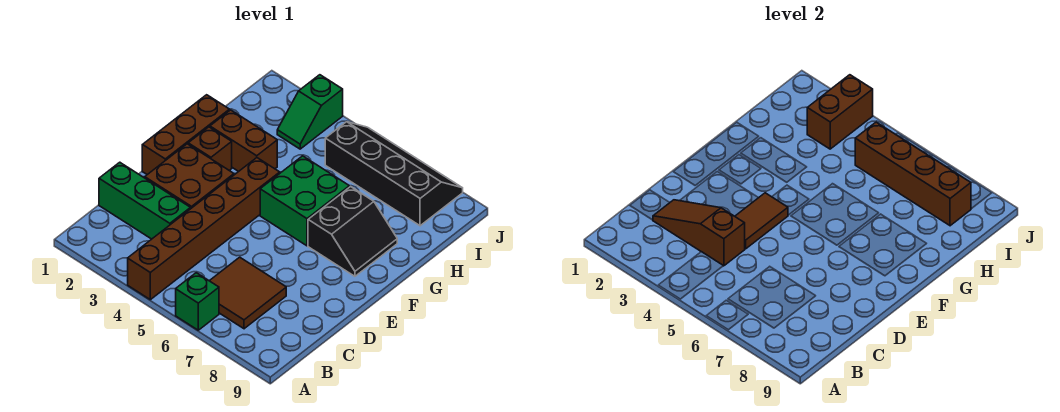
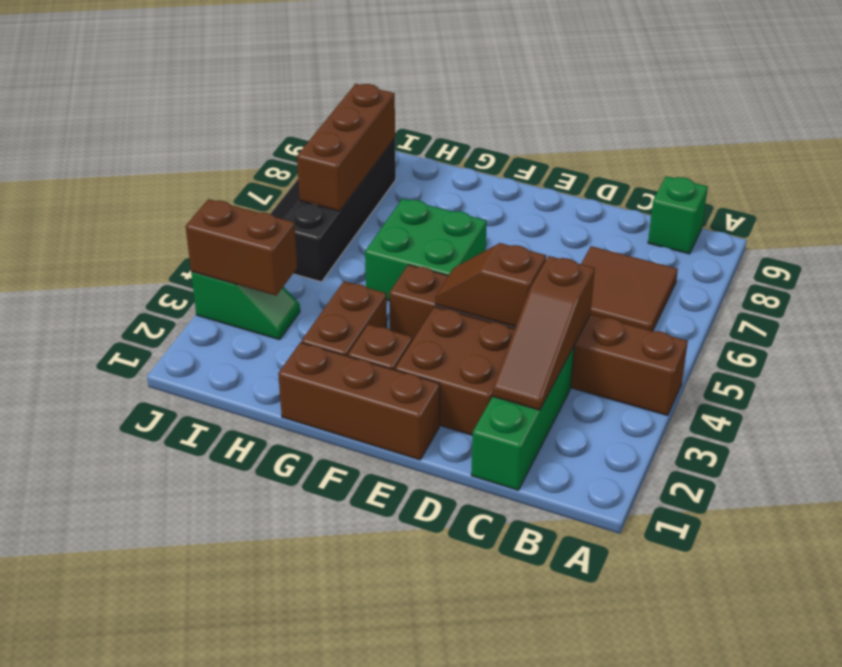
green brick A6 level 1 -> green brick B9 level 1
brown tile D4:E4 level 2 -> brown slope D4:E4 level 2 top D
black slope F7:G8 level 1 top 7 -> none
brown brick I5:I8 level 2 -> brown brick I6:I8 level 2

